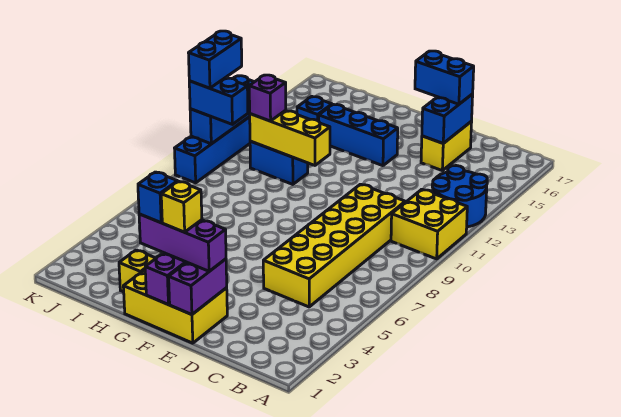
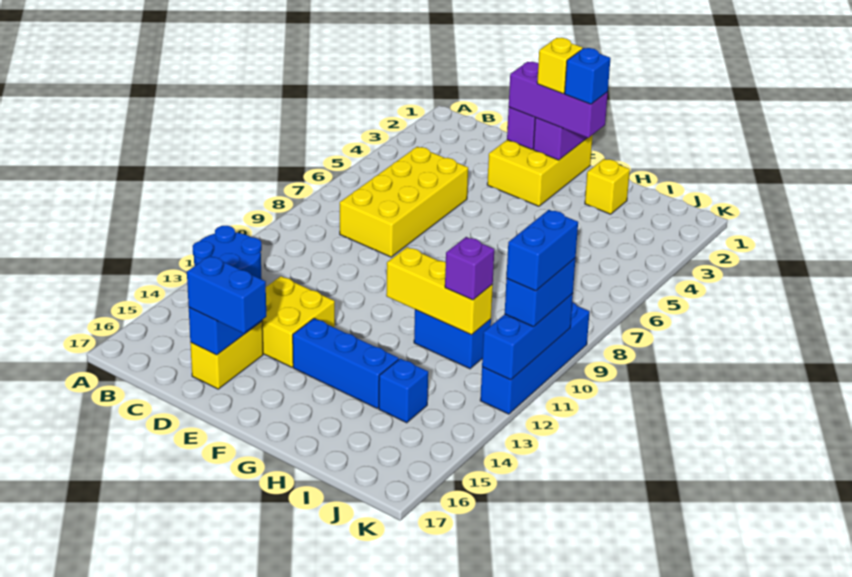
yellow brick A10:B11 level 1 -> yellow brick D13:E14 level 1
yellow brick C5:D10 level 1 -> yellow brick C5:D8 level 1
yellow brick E1:G2 level 1 -> yellow brick E1:F3 level 1
blue brick J10:K10 level 3 -> blue brick K10:K11 level 3

